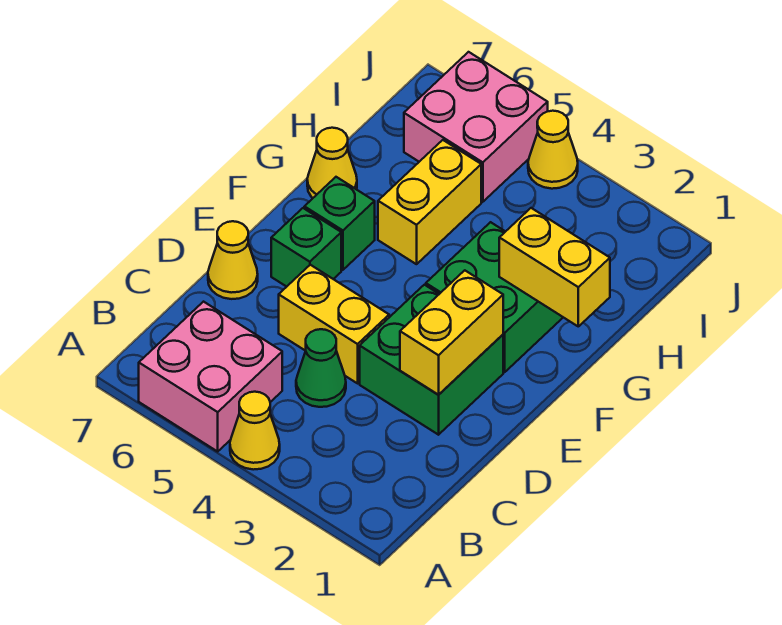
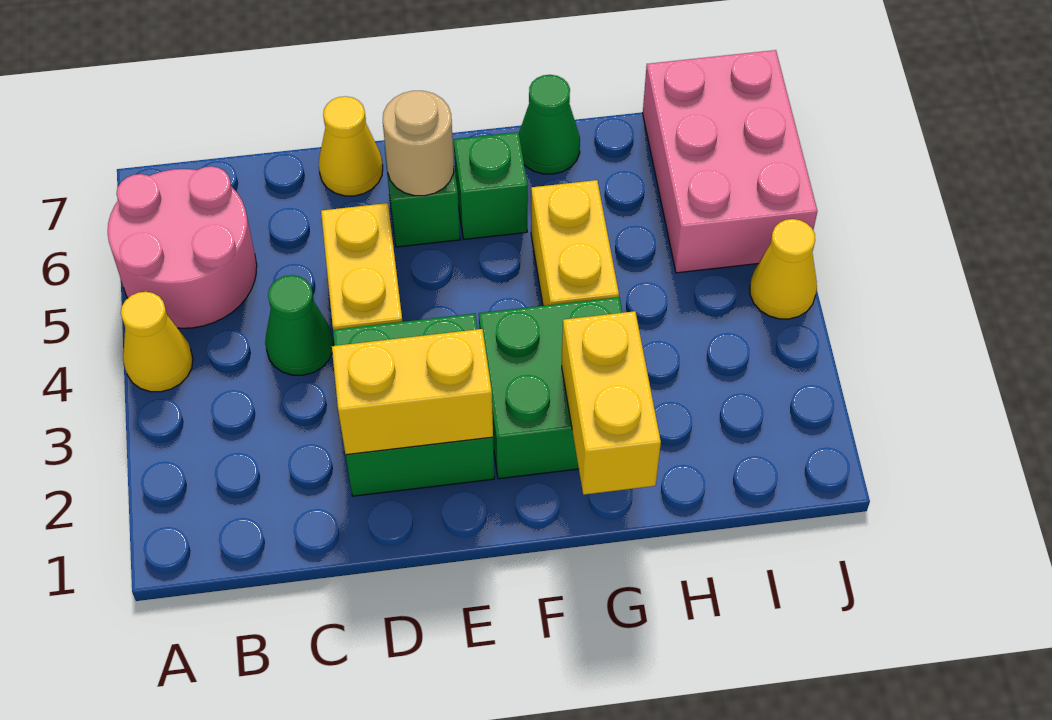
pink brick A5:B6 level 1 -> pink round brick A5:B6 level 1
none -> tan round brick E6 level 2
yellow brick G5:H5 level 1 -> yellow brick G4:G5 level 1
yellow cone G7 level 1 -> green cone G7 level 1
pink brick I5:J6 level 1 -> pink brick I5:J7 level 1

